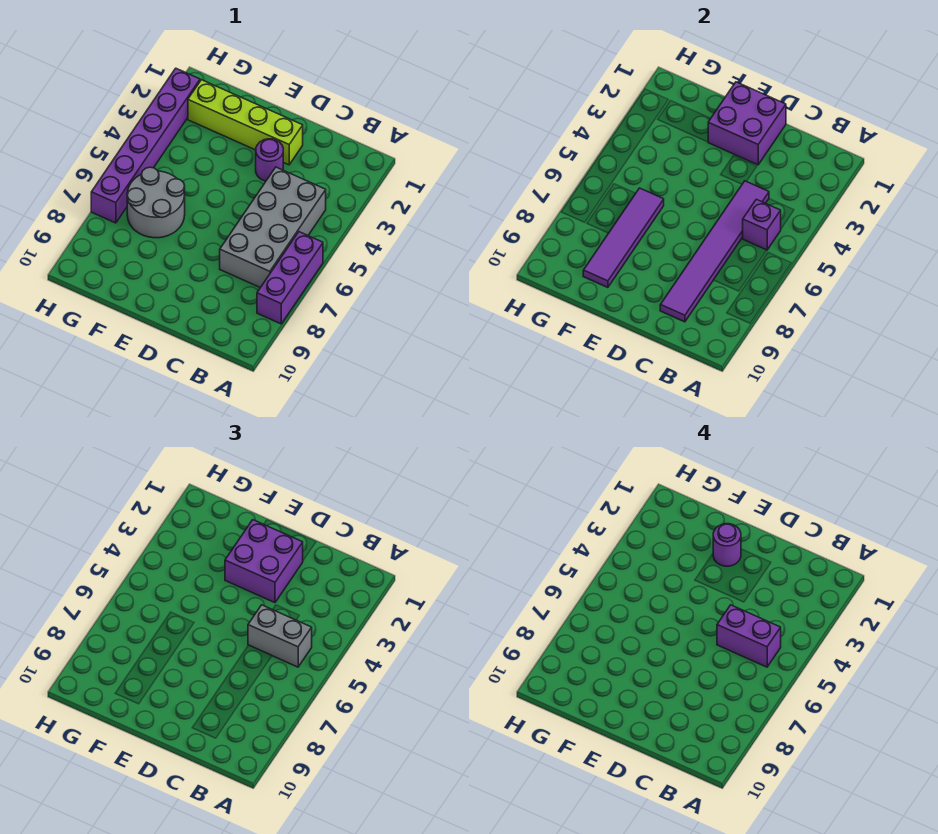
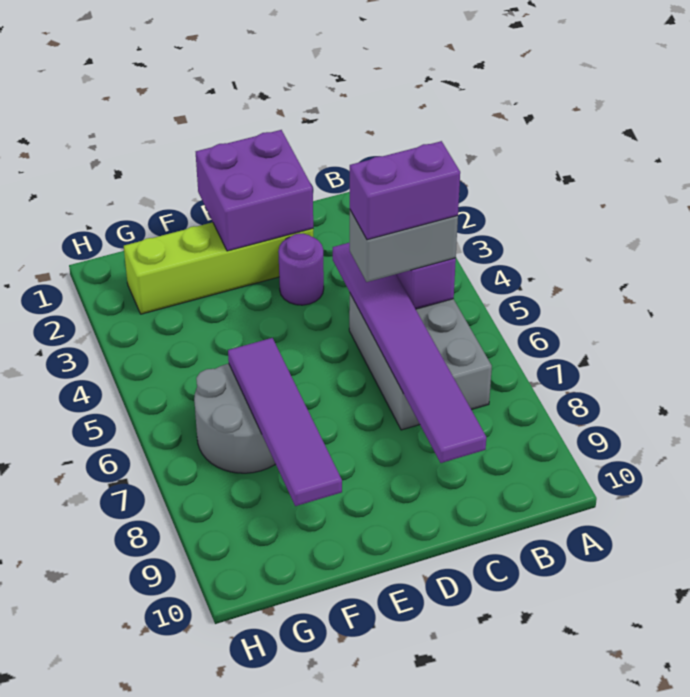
purple brick A6:A8 level 1 -> none
grey brick B4:C7 level 1 -> grey brick B5:C7 level 1
purple brick D2:E3 level 3 -> none
purple round brick E2 level 4 -> none
purple brick H2:H7 level 1 -> none

